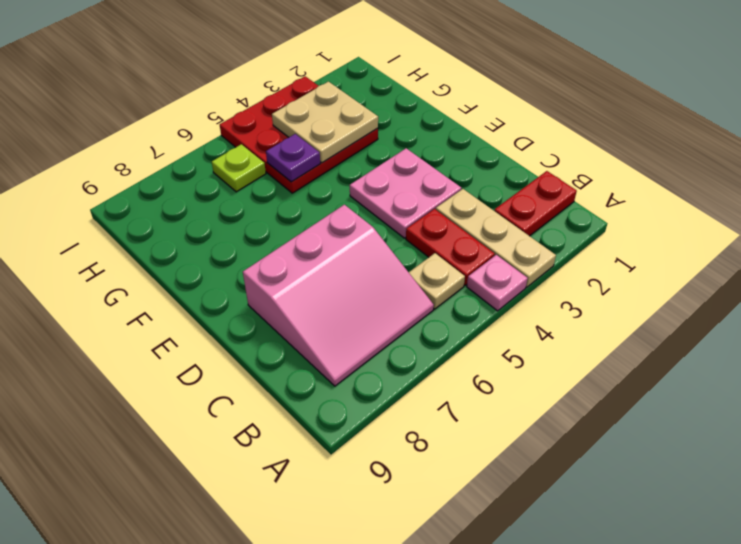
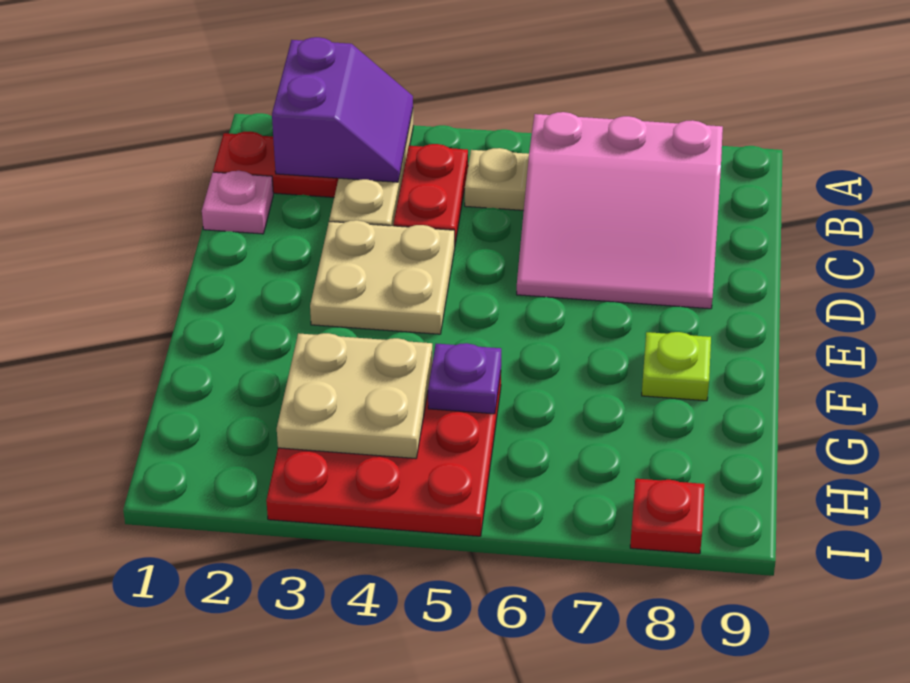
none -> purple slope A2:B3 level 2 top 2
pink plate A4 level 1 -> pink plate C1 level 1
pink slope B6:D8 level 1 top D -> pink slope B6:D8 level 1 top B
pink plate D3:E4 level 1 -> tan plate D3:E4 level 1
lime plate H6 level 1 -> lime plate F8 level 1
none -> red plate I8 level 1

